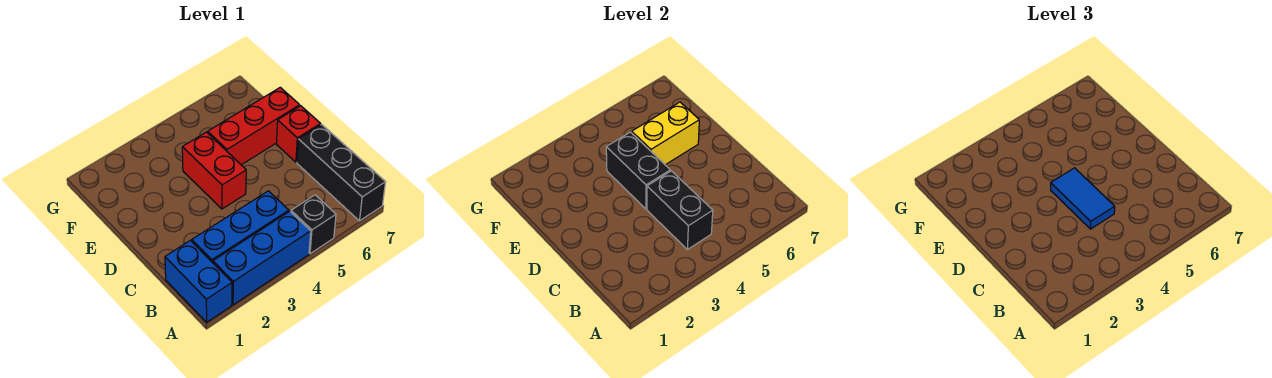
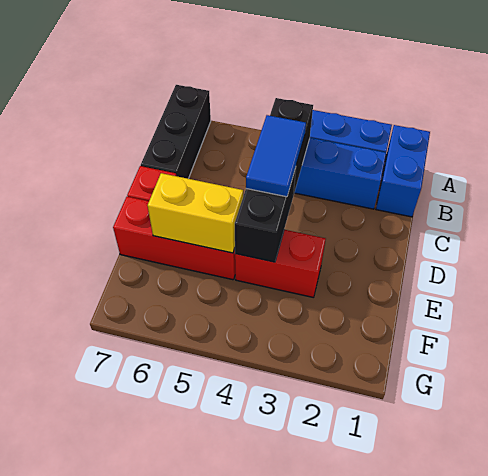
black brick A5 level 1 -> none
red brick D4:E4 level 1 -> red brick E3:E4 level 1

